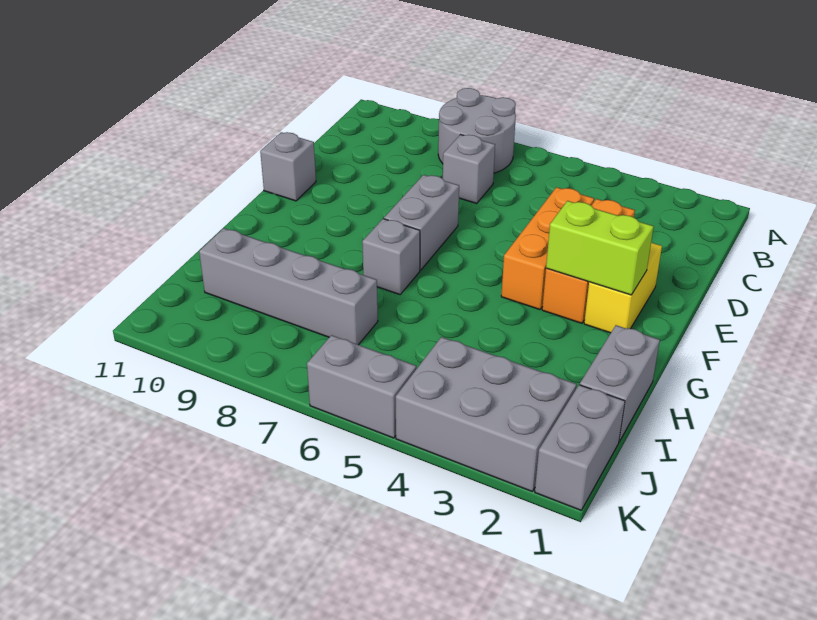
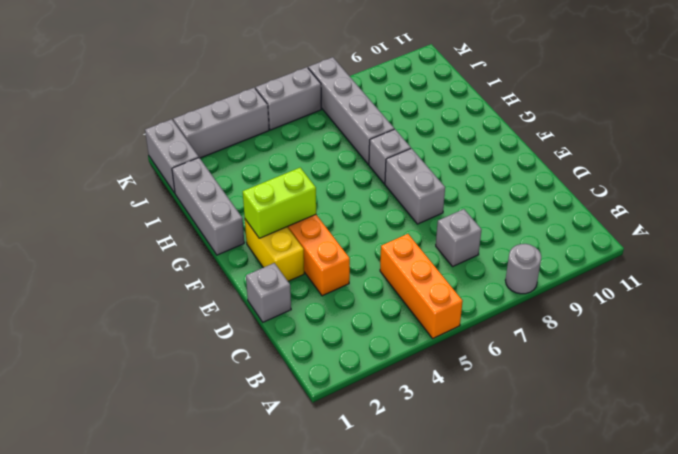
grey round brick A7:B8 level 1 -> grey round brick A8 level 1
orange brick D4:F4 level 1 -> orange brick A5:C5 level 1
grey brick E11 level 1 -> grey brick D1 level 1
grey brick H1:I1 level 1 -> grey brick G1:I1 level 1
grey brick I7:I10 level 1 -> grey brick H7:K7 level 1
grey brick J2:K4 level 1 -> grey brick K2:K4 level 1

